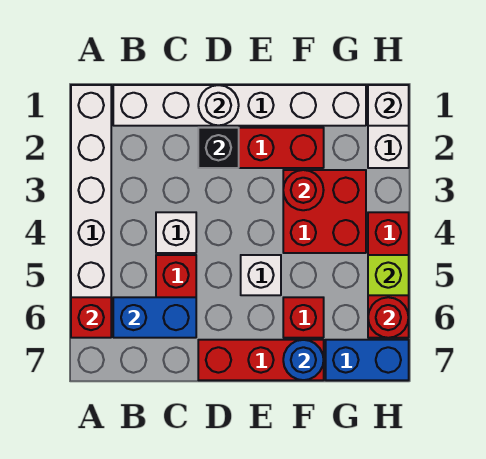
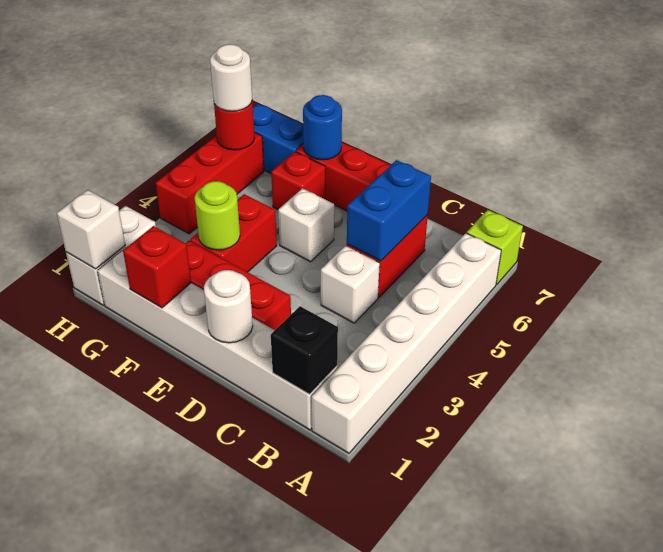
red brick A6 level 2 -> red brick F1 level 2
blue brick B6:C6 level 2 -> blue brick C5:C6 level 2
black brick D2 level 2 -> black brick B1 level 2
red brick F3:G4 level 1 -> red brick F3:F4 level 1
red round brick F3 level 2 -> lime round brick F3 level 2
lime brick H5 level 2 -> lime brick A7 level 1
none -> white round brick H6 level 3

